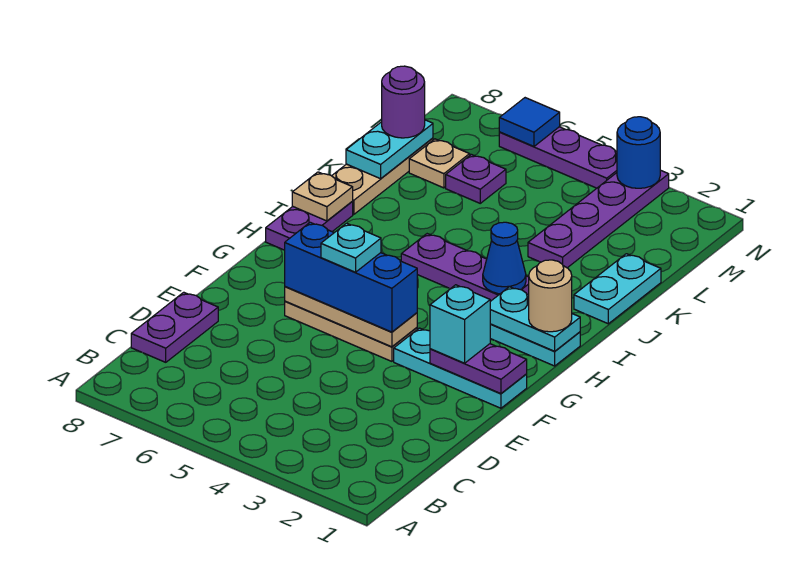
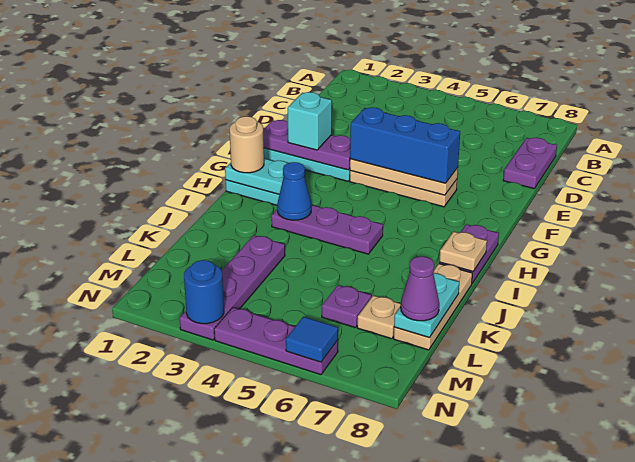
purple plate F1:F2 level 2 -> purple plate F1:F3 level 2
cyan plate F5 level 4 -> none
cyan plate J1:K1 level 1 -> none
purple round brick L8 level 3 -> purple cone L8 level 3

